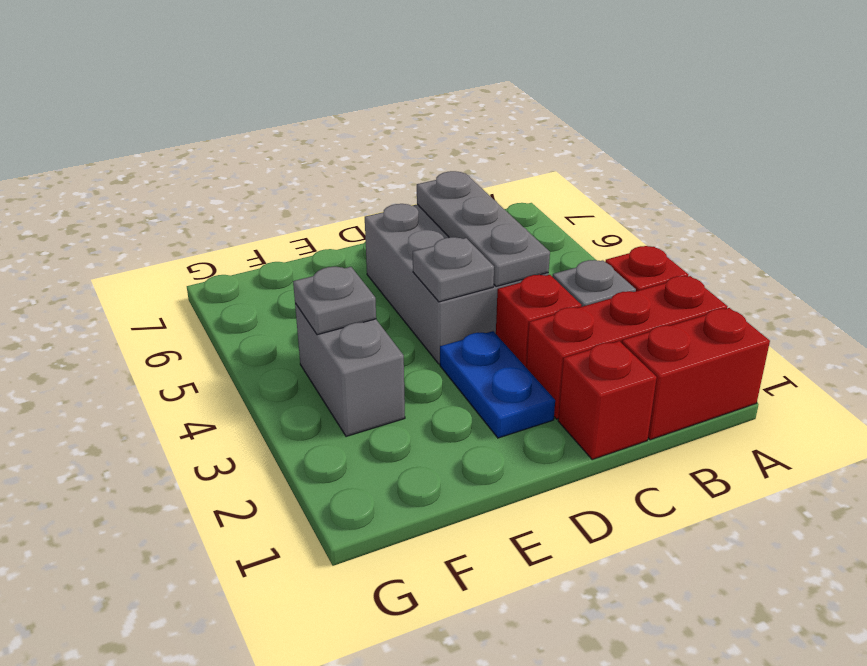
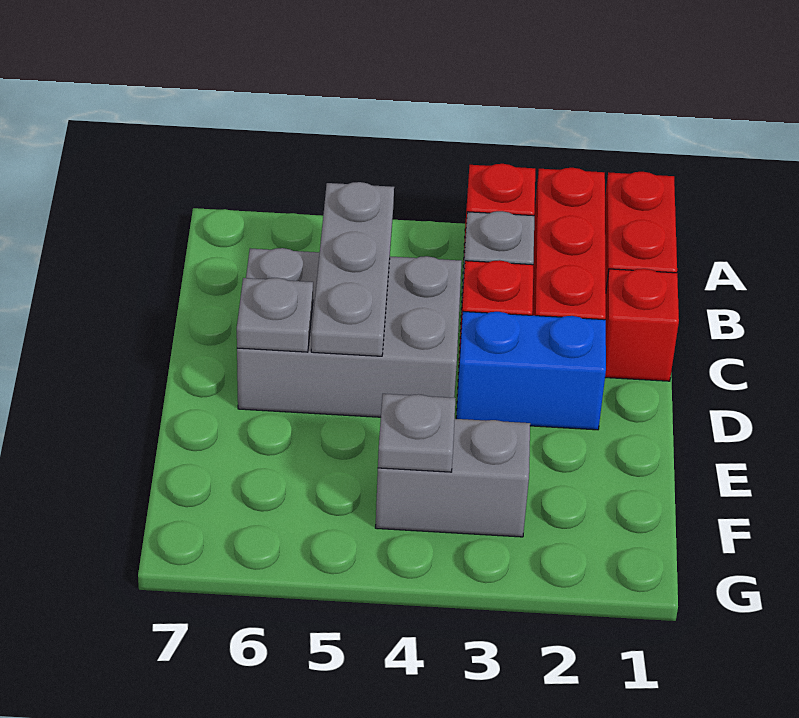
grey plate C4:C6 level 2 -> grey plate B5:D5 level 2
blue plate D2:D3 level 1 -> blue brick D2:D3 level 1
grey plate D4 level 2 -> grey plate D6 level 2

